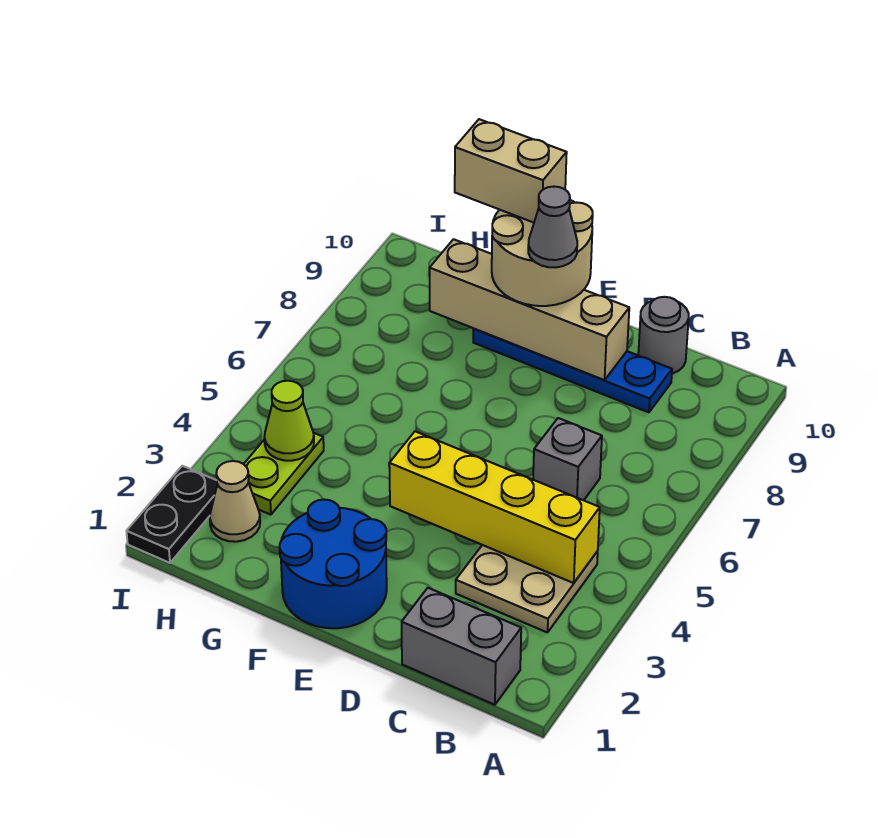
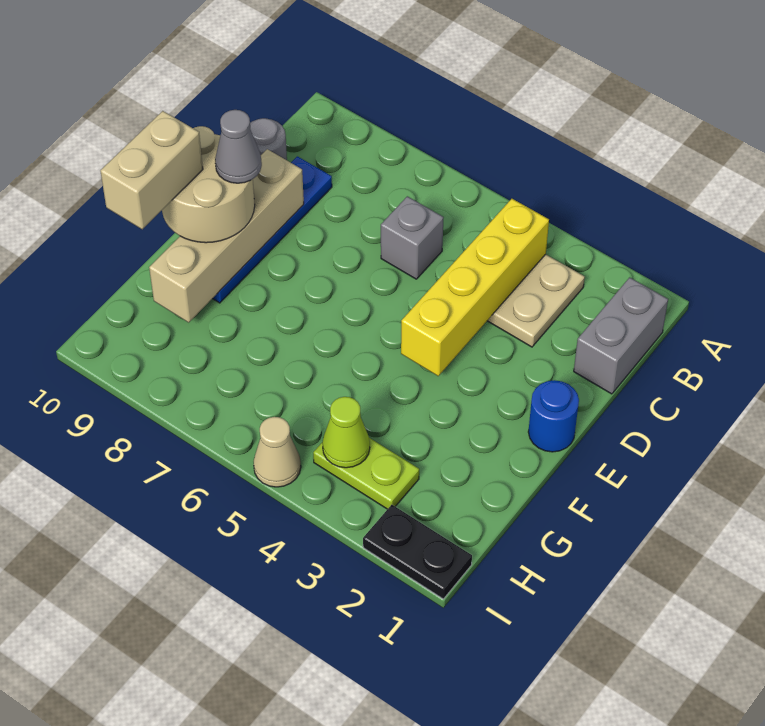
blue round brick E1:F2 level 1 -> blue round brick E1 level 1
tan cone H2 level 1 -> tan cone I5 level 1

